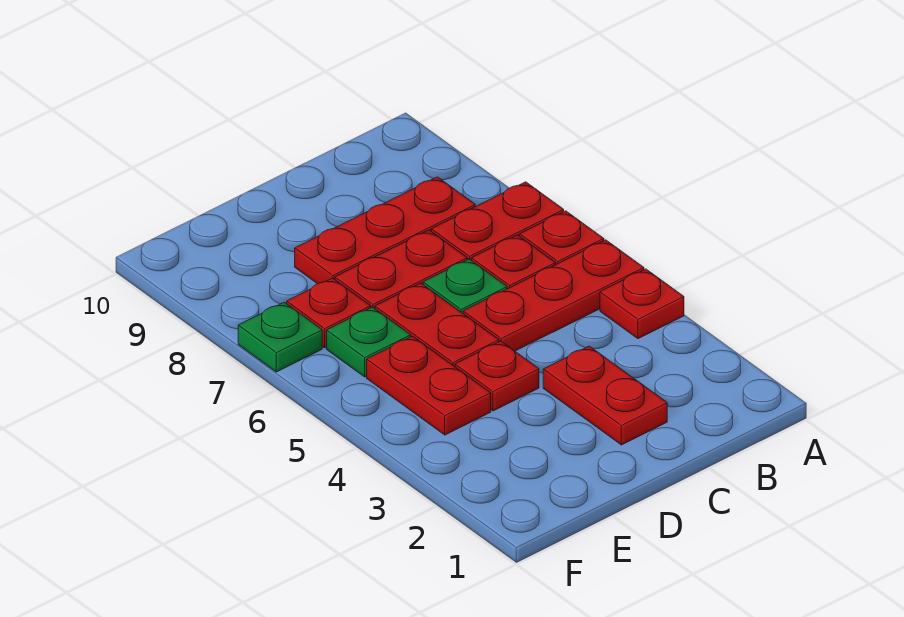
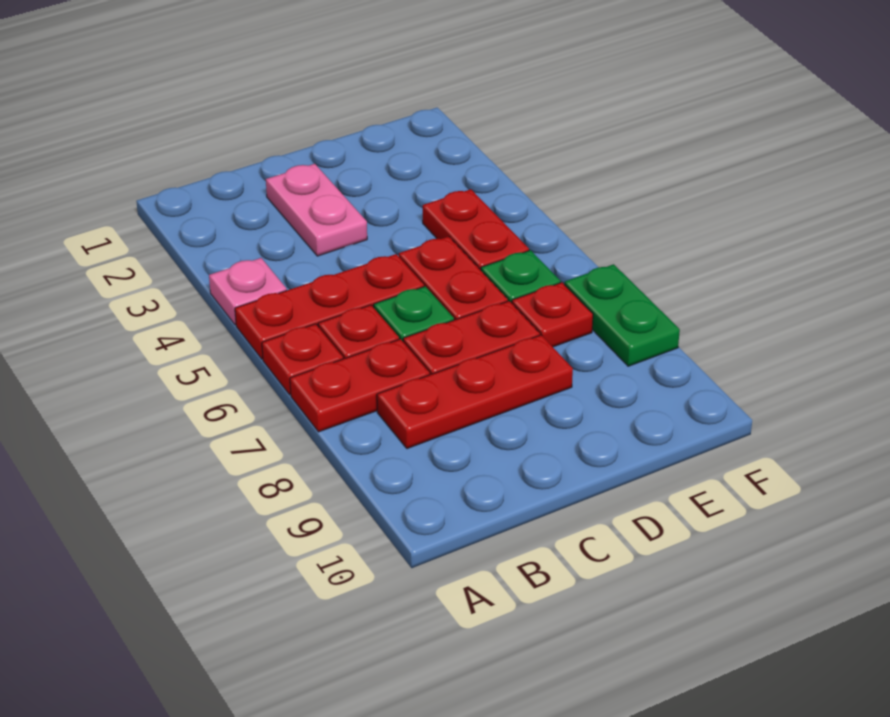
red plate A4 level 1 -> pink plate A4 level 1
red plate C2:C3 level 1 -> pink plate C2:C3 level 1
red plate D4 level 1 -> none
green plate F7 level 1 -> green plate F7:F8 level 1

